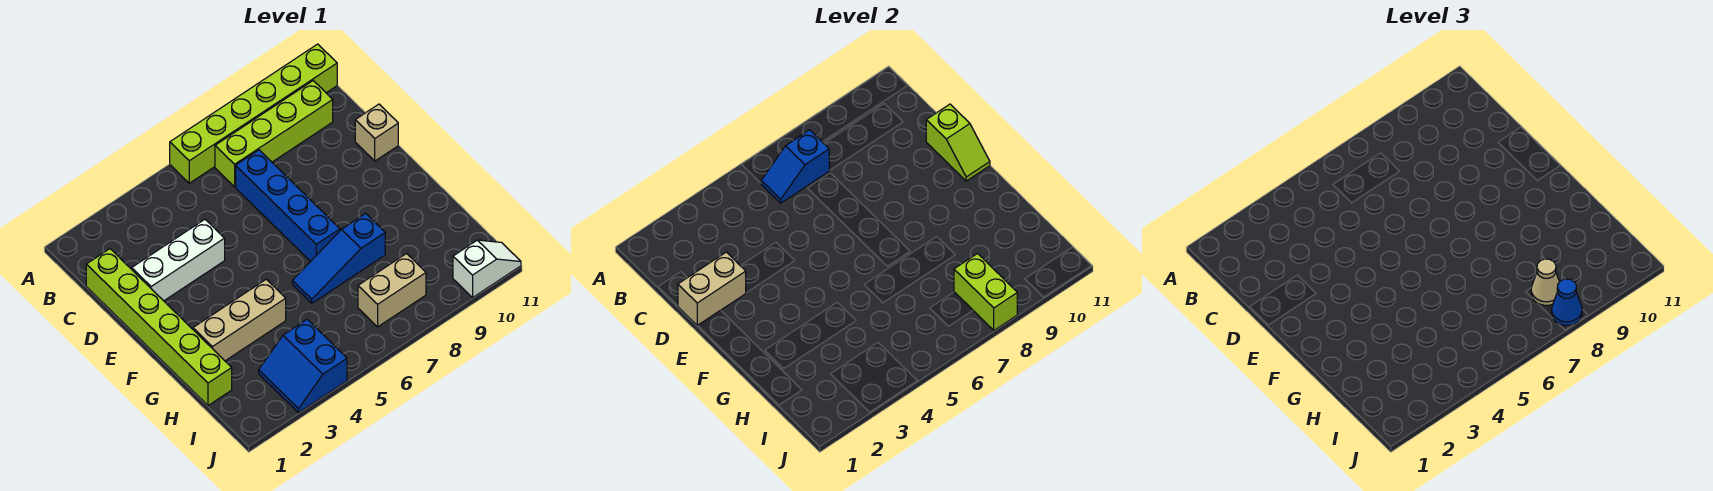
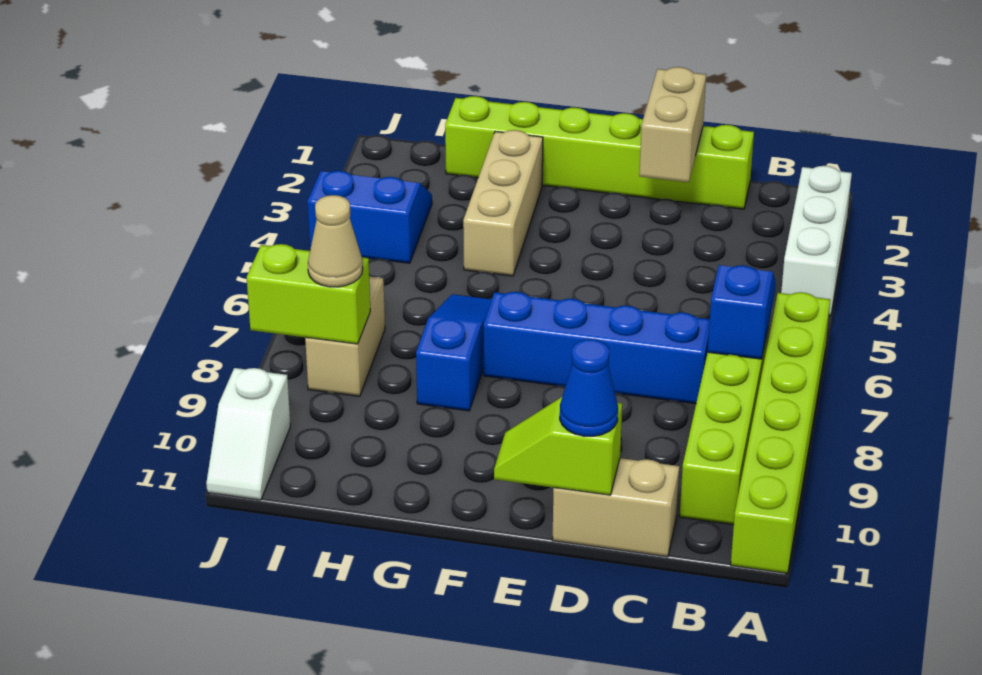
white brick D2:D4 level 1 -> white brick A2:A4 level 1
tan brick D11 level 1 -> tan brick C11:D11 level 1
blue cone J8 level 3 -> blue cone D11 level 3

